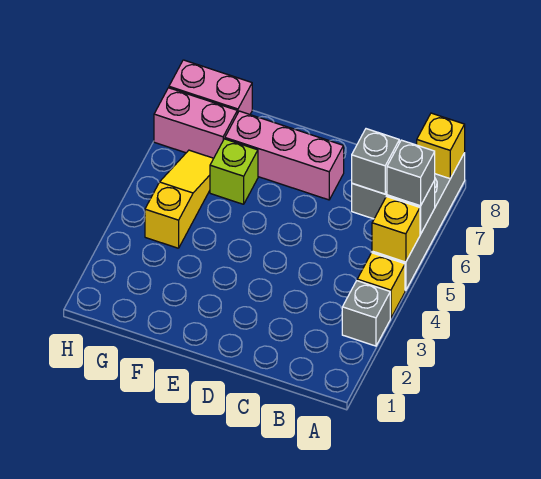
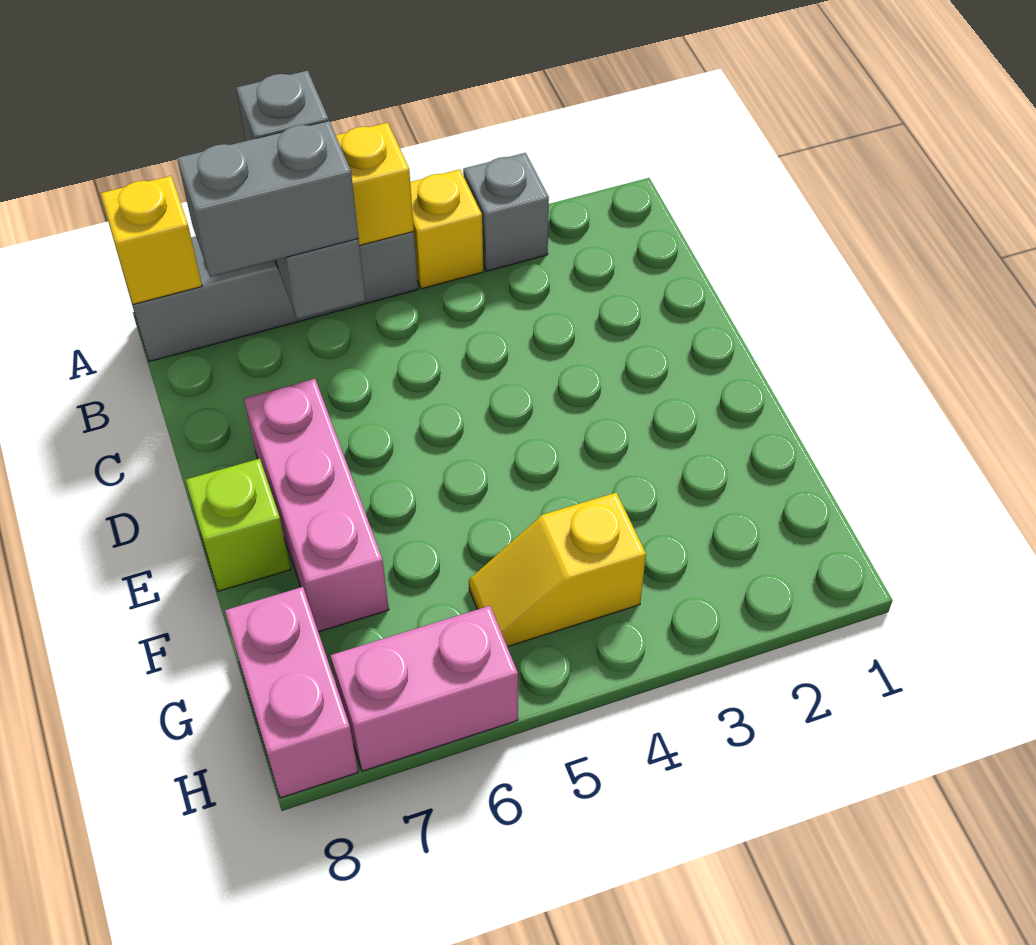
grey brick B6 level 3 -> grey brick B6:B7 level 3
lime brick F6 level 1 -> lime brick E8 level 1
yellow slope G4:G6 level 1 top 4 -> yellow slope G4:G5 level 1 top 4
pink brick G7:H7 level 1 -> pink brick H6:H7 level 1

